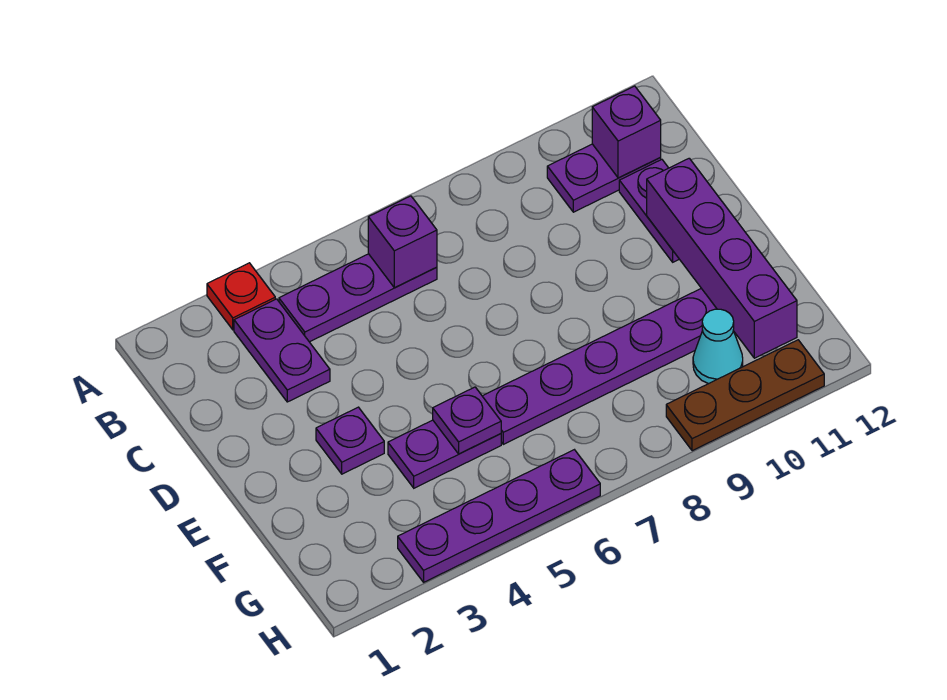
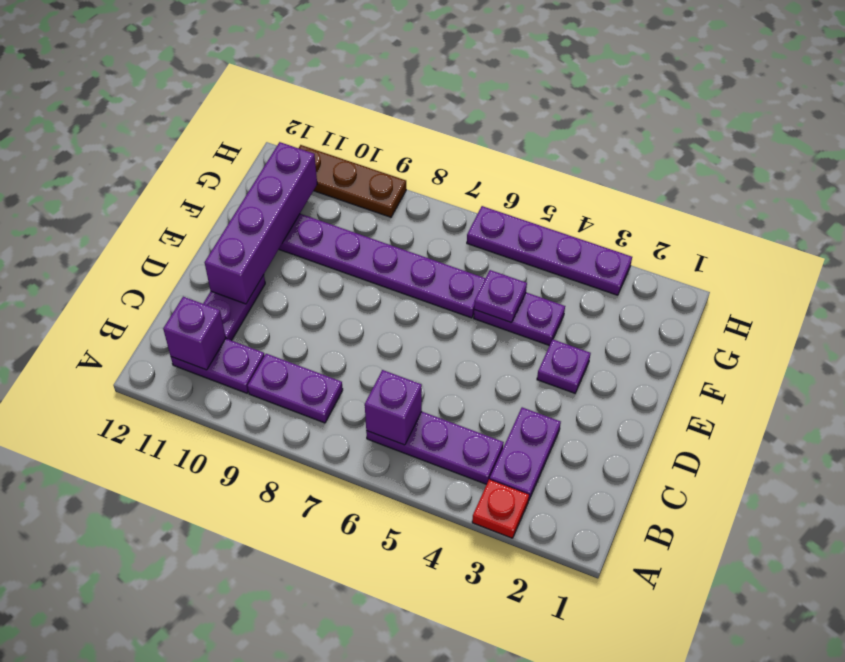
none -> purple plate B8:B9 level 1
cyan cone G10 level 1 -> none

